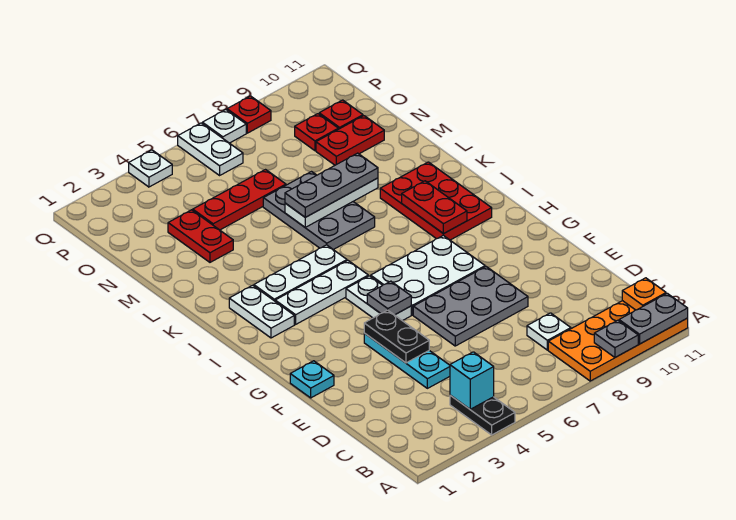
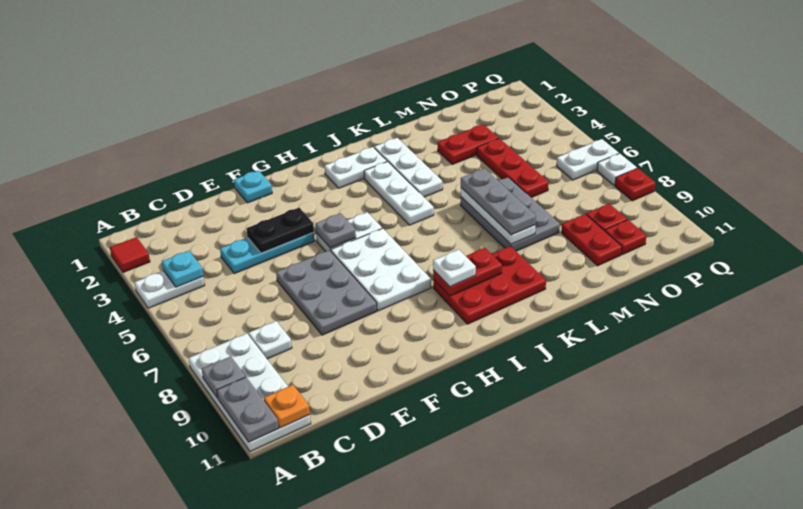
none -> red tile A2 level 1
black plate A4:B4 level 1 -> white plate A4:B4 level 1
orange plate A8:B11 level 1 -> white plate A8:B11 level 1
cyan brick B4 level 2 -> cyan plate B4 level 2
white plate I3:I5 level 1 -> white plate K2:K4 level 1
grey plate K6:M7 level 1 -> grey plate L6:M8 level 1
white plate Q4 level 1 -> white plate I9 level 3

